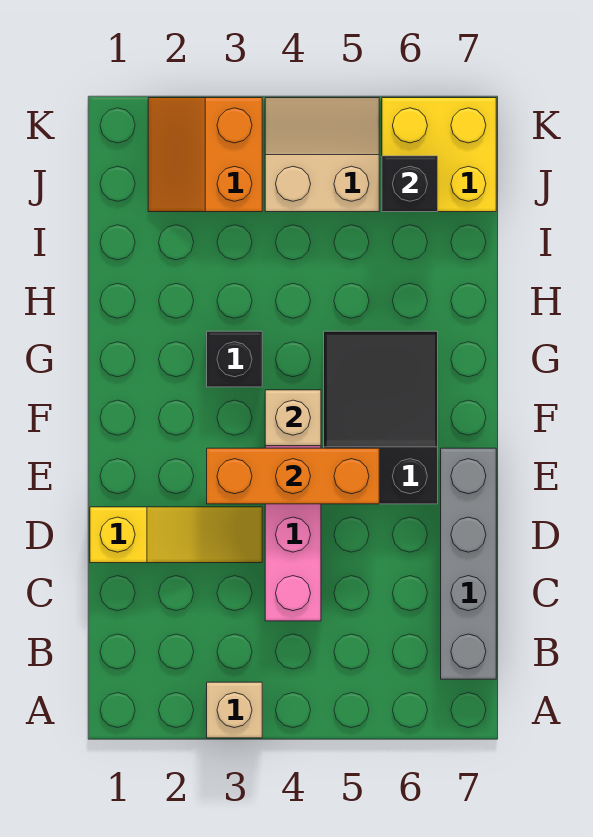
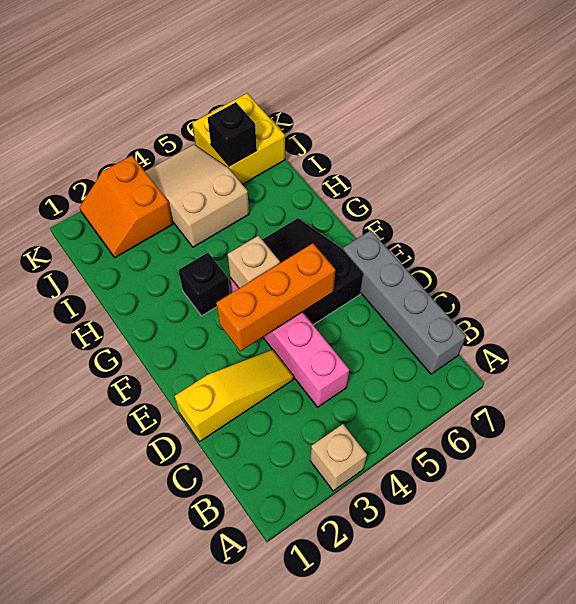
tan slope J4:K5 level 1 top J -> tan slope I4:K5 level 1 top I

